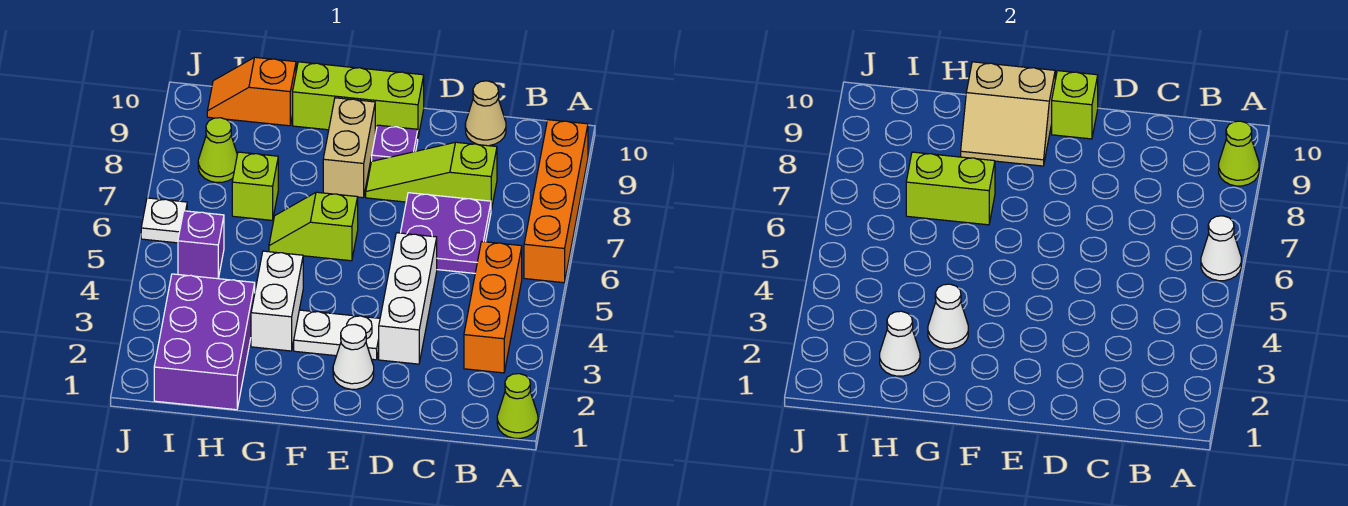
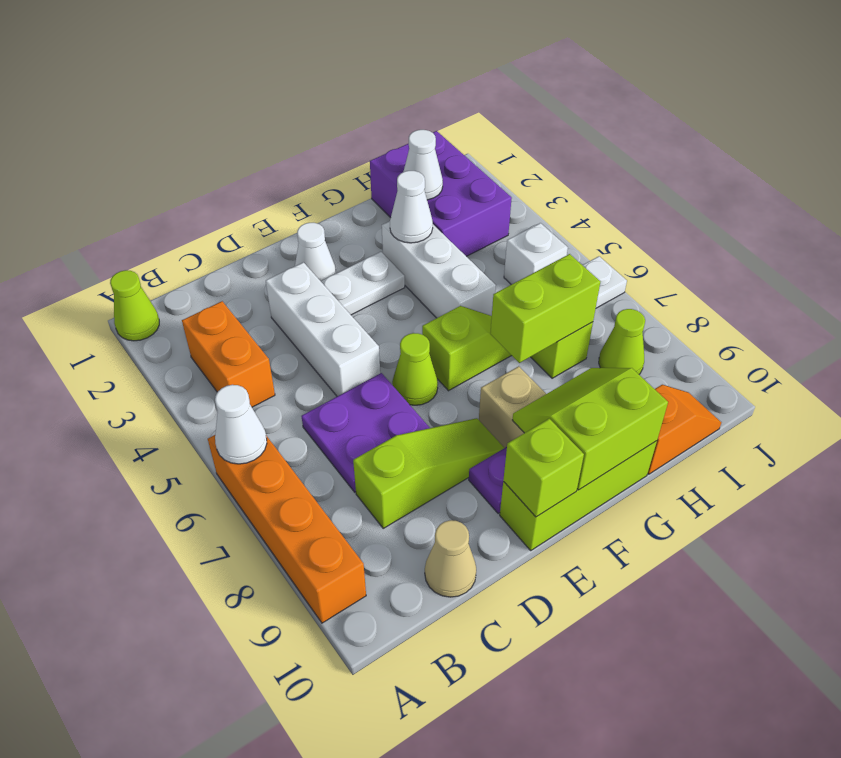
lime cone A9 level 2 -> lime cone E6 level 1
orange brick B3:B5 level 1 -> orange brick B3:B4 level 1
tan slope F9:G10 level 2 top 10 -> lime slope F9:G10 level 2 top 10
white brick G3:G4 level 1 -> white brick G3:G5 level 1
purple brick I5 level 1 -> white brick I5 level 1

